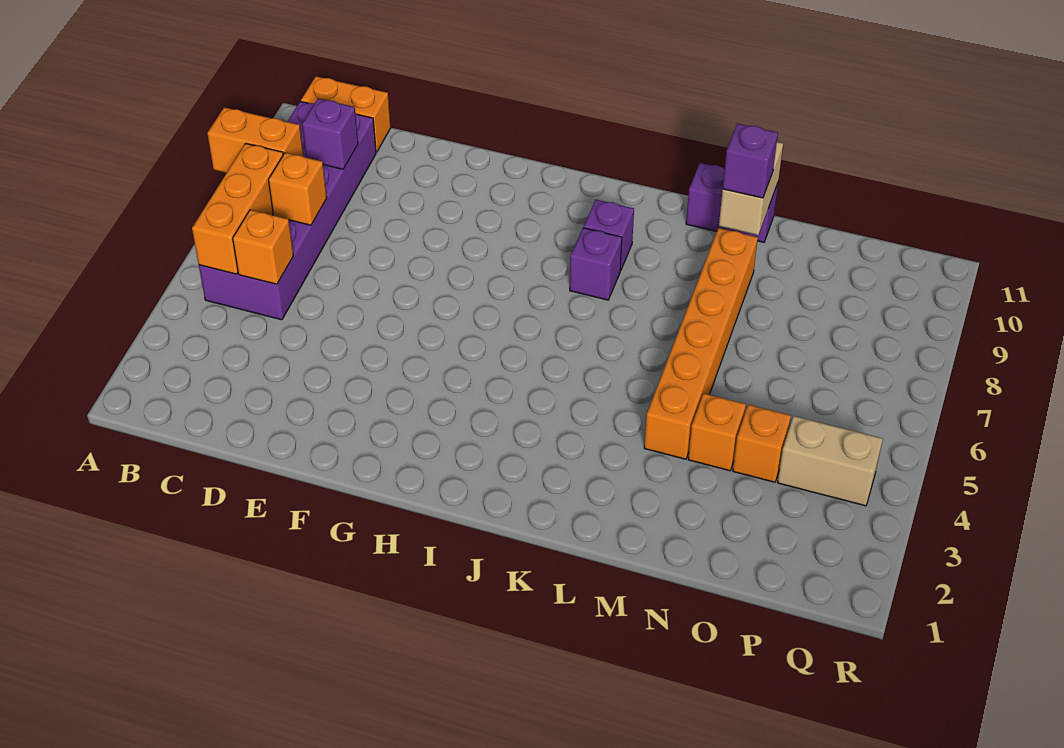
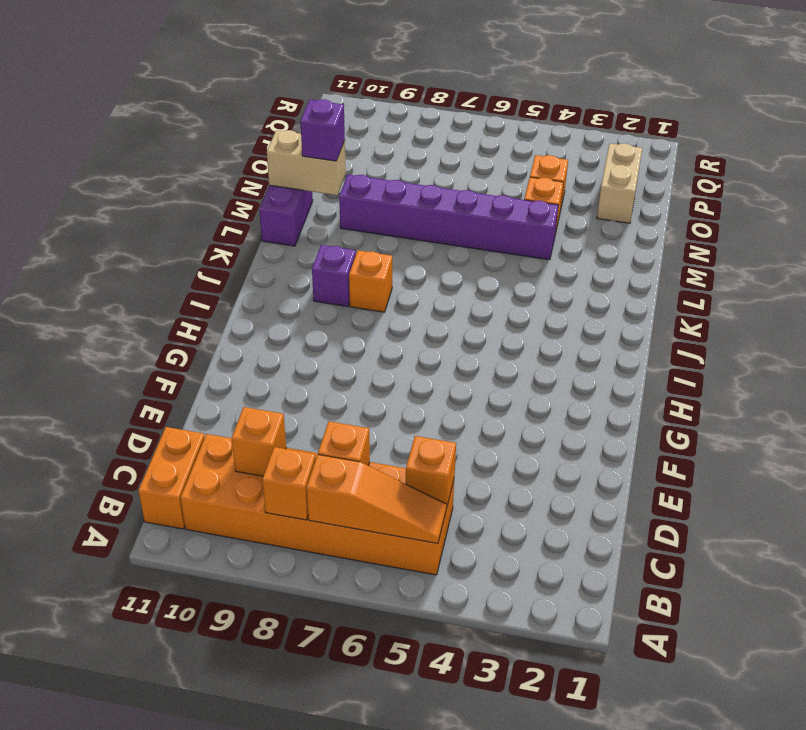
orange brick A8:B8 level 2 -> orange brick B8 level 2
purple brick B5:C10 level 1 -> orange brick B5:C10 level 1
orange brick B5:B7 level 2 -> orange slope B5:B7 level 2 top 7
purple brick C9 level 2 -> orange brick C9 level 2
purple brick J8 level 1 -> orange brick J8 level 1
orange brick M4:M9 level 1 -> purple brick M4:M9 level 1
tan brick P4:Q4 level 1 -> tan brick O2:P2 level 1

